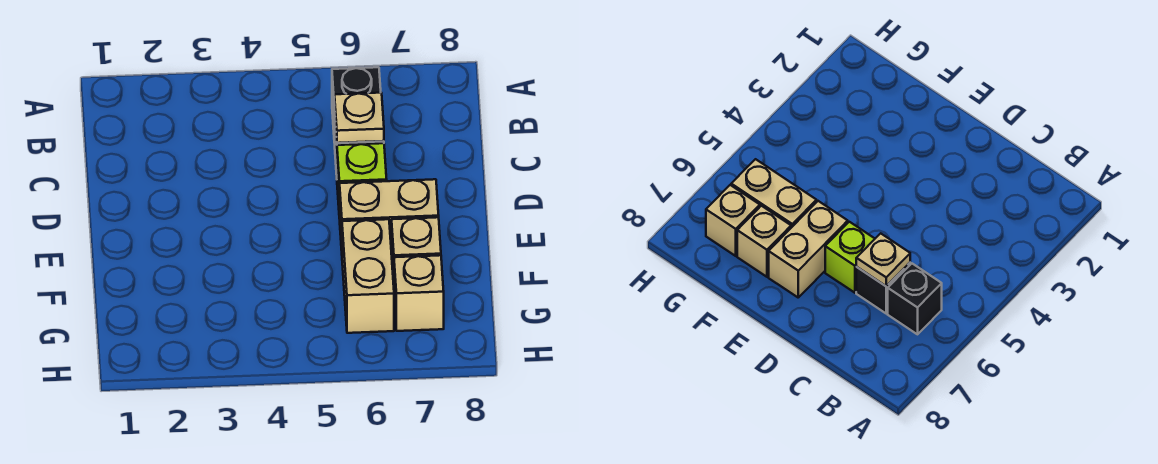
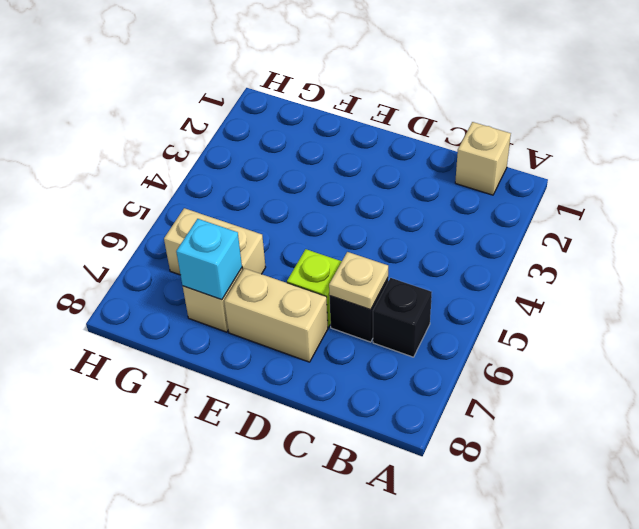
tan brick E6:E7 level 1 -> tan brick D7:E7 level 1
none -> cyan brick F7 level 2
tan brick G7 level 1 -> tan brick B1 level 1

